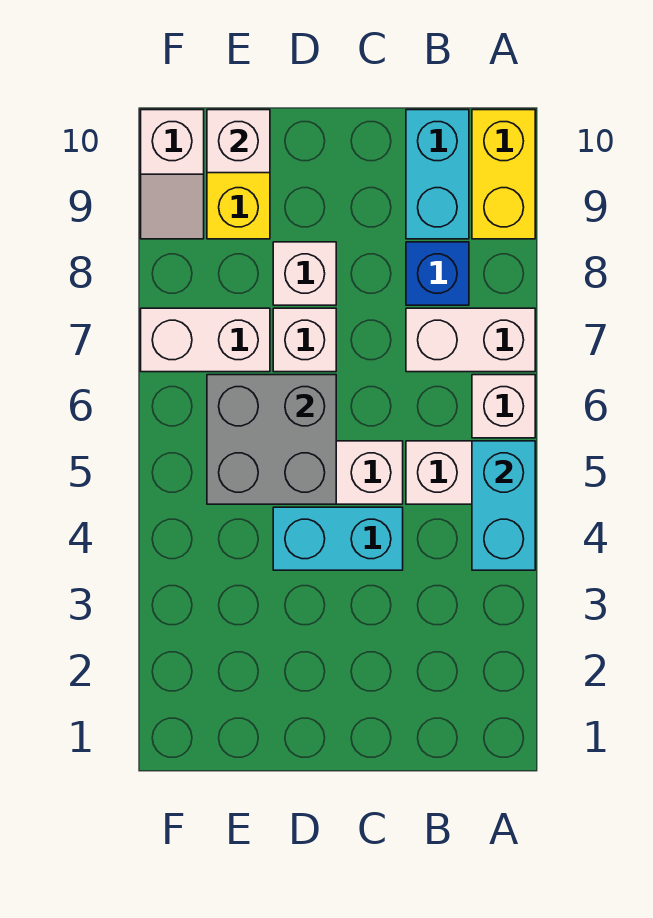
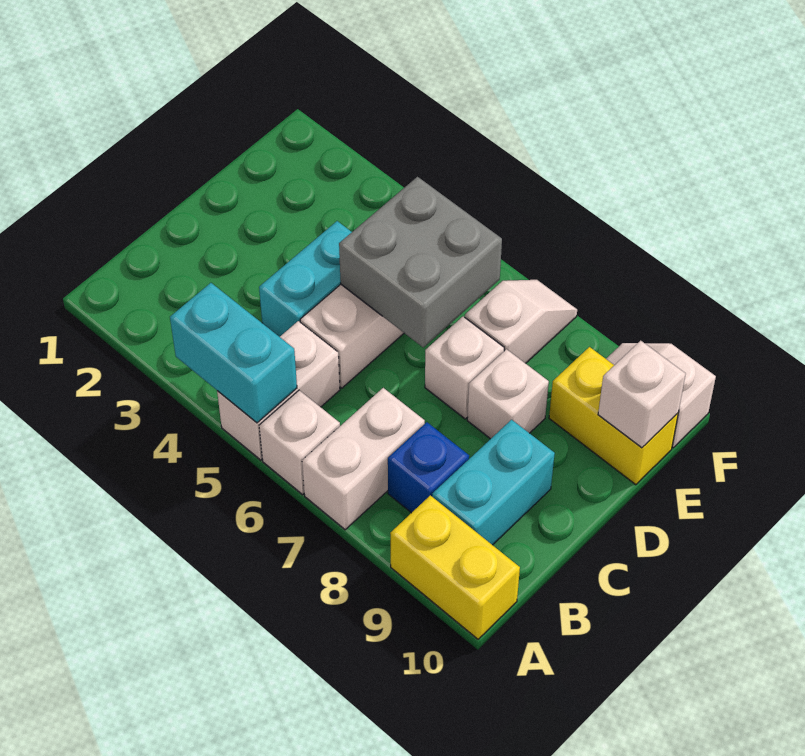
cyan brick B9:B10 level 1 -> cyan brick B9:C9 level 1
white brick E7:F7 level 1 -> white slope E7:F7 level 1 top E

